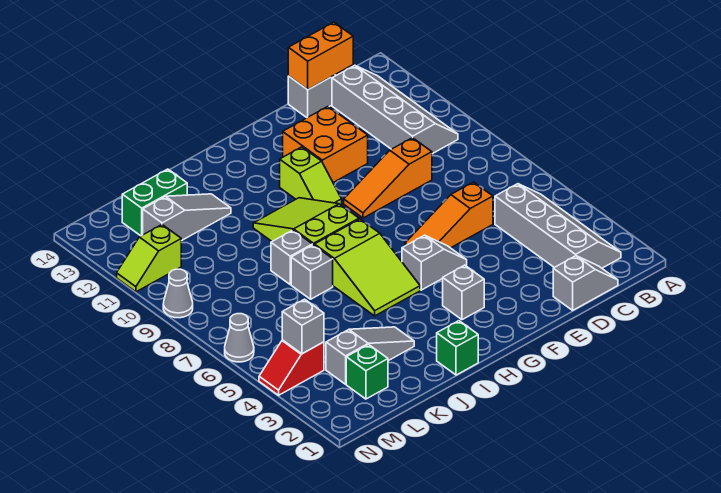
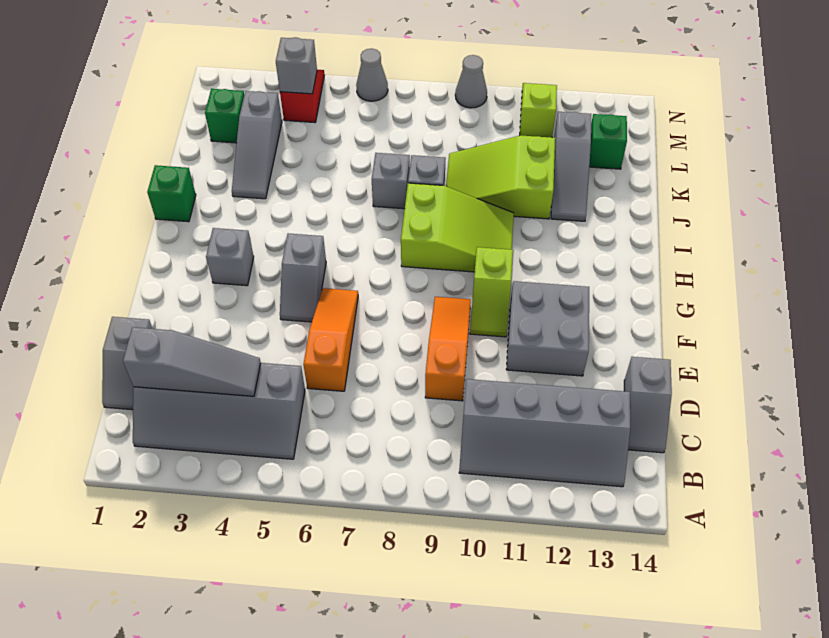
none -> grey slope C2:C4 level 2 top 2
orange brick C14:D14 level 2 -> none
orange brick E11:F12 level 1 -> grey brick E11:F12 level 1
lime slope G10:G11 level 1 top 11 -> lime slope F10:G10 level 1 top G
lime slope H5:I7 level 1 top 7 -> lime slope J9:K11 level 1 top 11
green brick K13:L13 level 1 -> green brick L13 level 1

